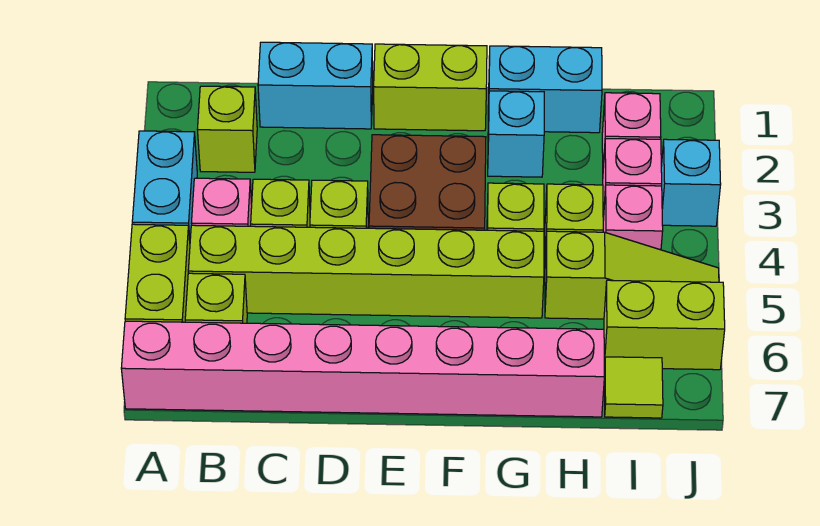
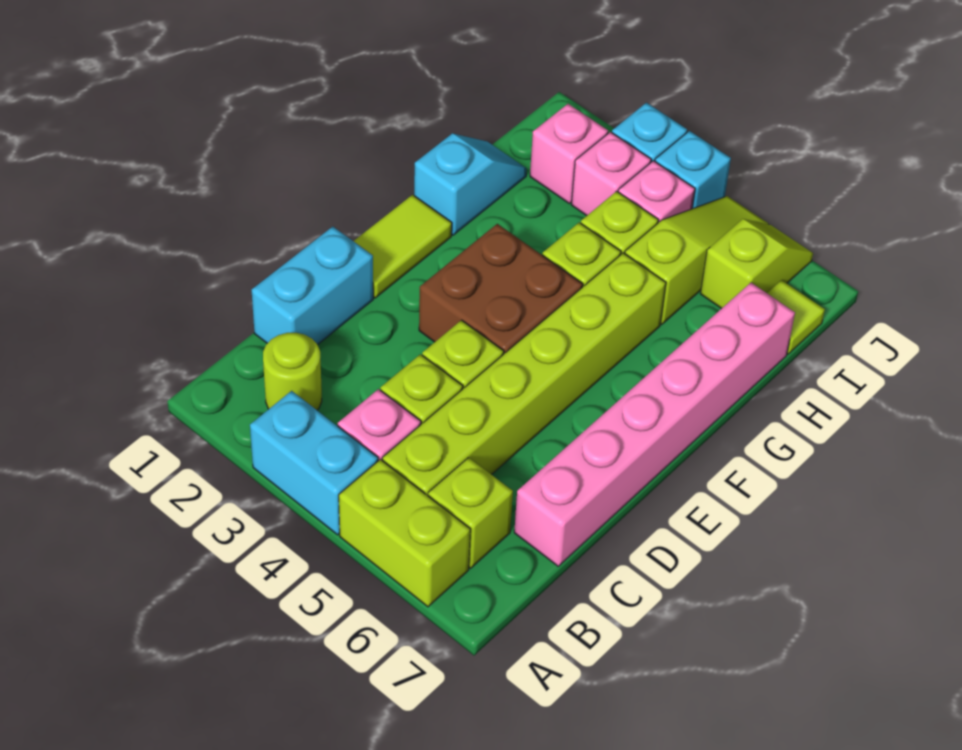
pink brick A7:H7 level 1 -> pink brick C7:H7 level 1
lime brick B2 level 1 -> lime round brick B2 level 1
lime brick E1:F1 level 1 -> lime tile E1:F1 level 1
cyan brick G1:H1 level 1 -> cyan slope G1:H1 level 1 top G
cyan brick G2 level 1 -> cyan brick J4 level 1
lime brick I6:J6 level 1 -> lime slope I6:J6 level 1 top I

